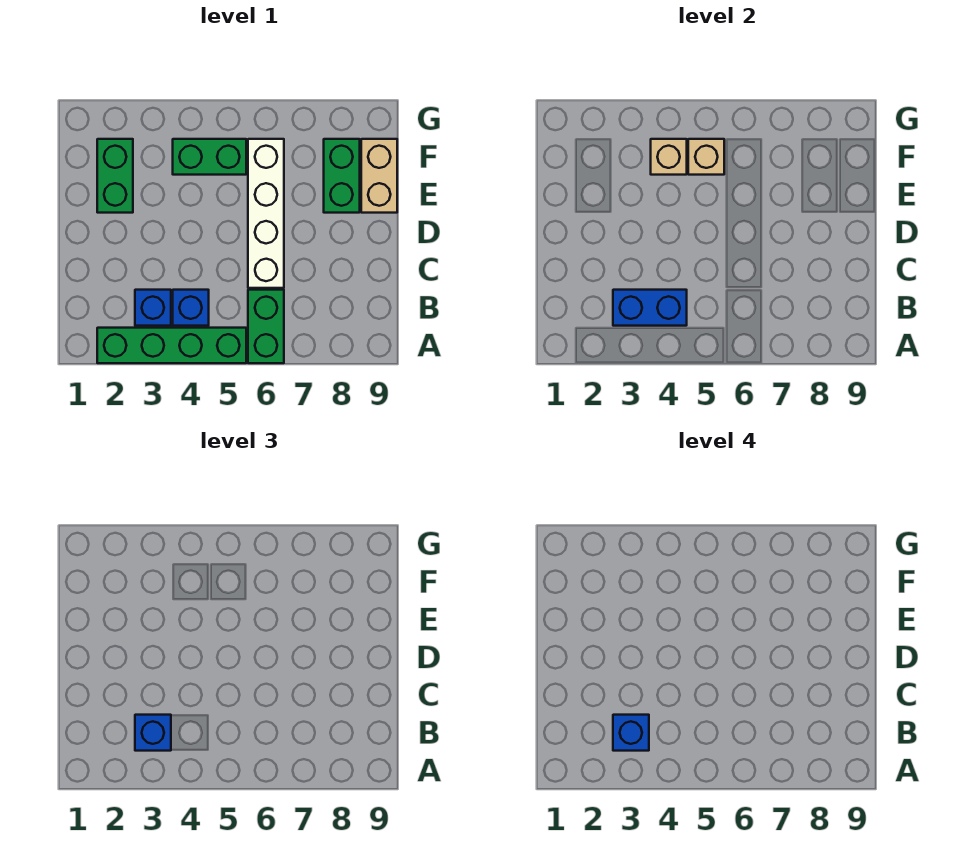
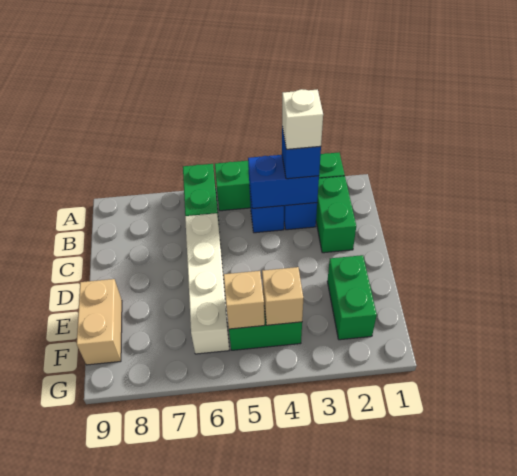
blue brick B3 level 4 -> white brick B3 level 4
green brick E8:F8 level 1 -> green brick B2:C2 level 1

